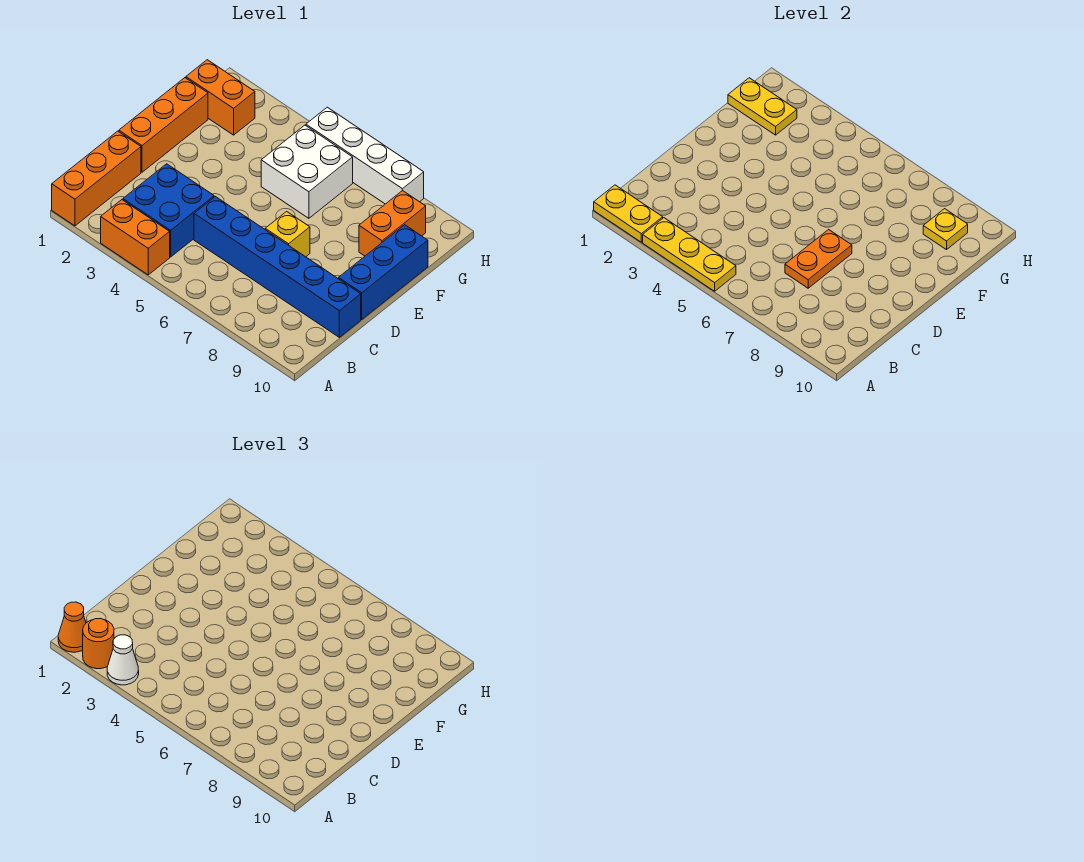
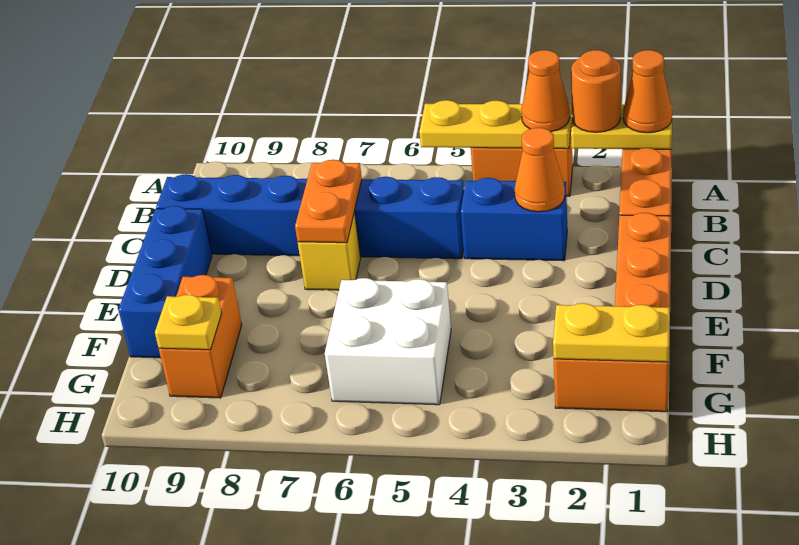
white cone A3 level 3 -> orange cone A3 level 3
blue brick B3:C4 level 1 -> blue brick C3:C4 level 1
none -> orange cone C3 level 2
white brick H5:H8 level 1 -> none

